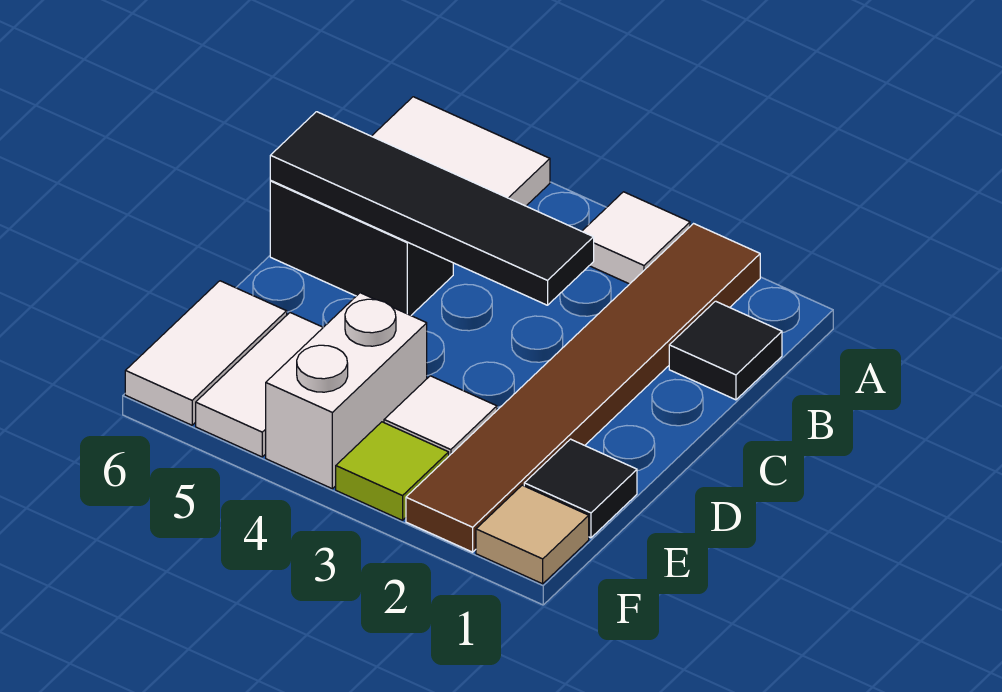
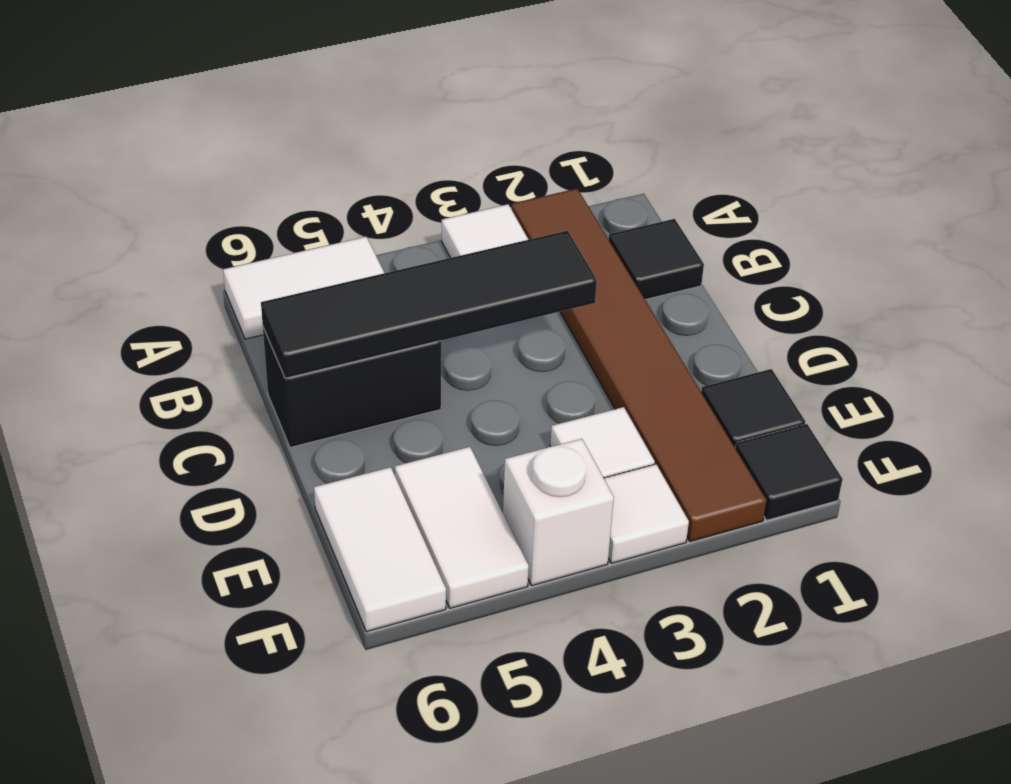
white brick E4:F4 level 1 -> white brick F4 level 1
tan tile F1 level 1 -> black tile F1 level 1
lime tile F3 level 1 -> white tile F3 level 1

